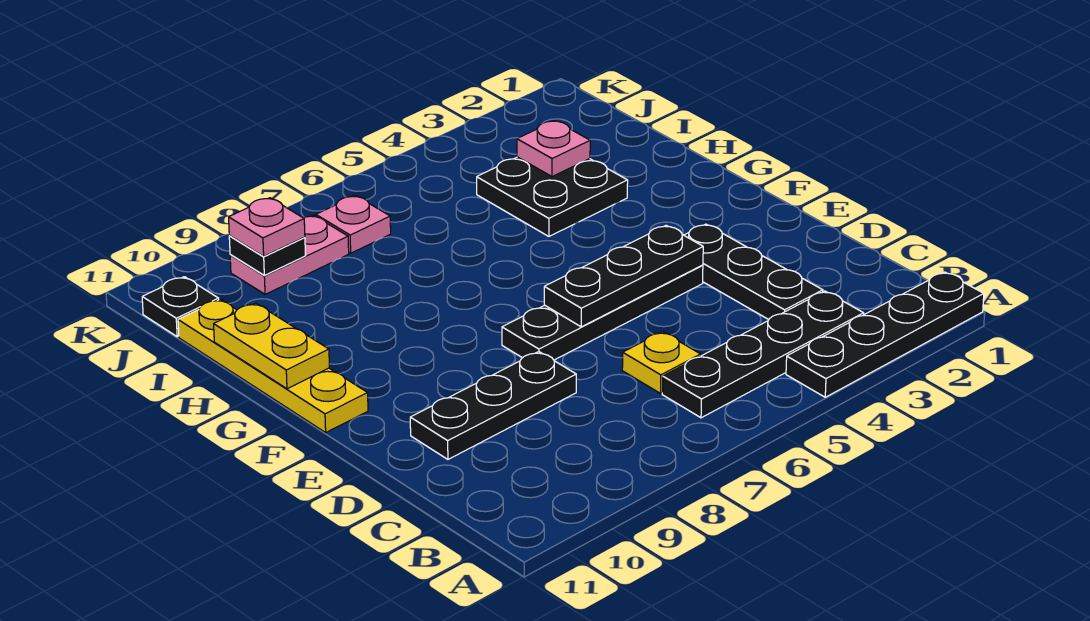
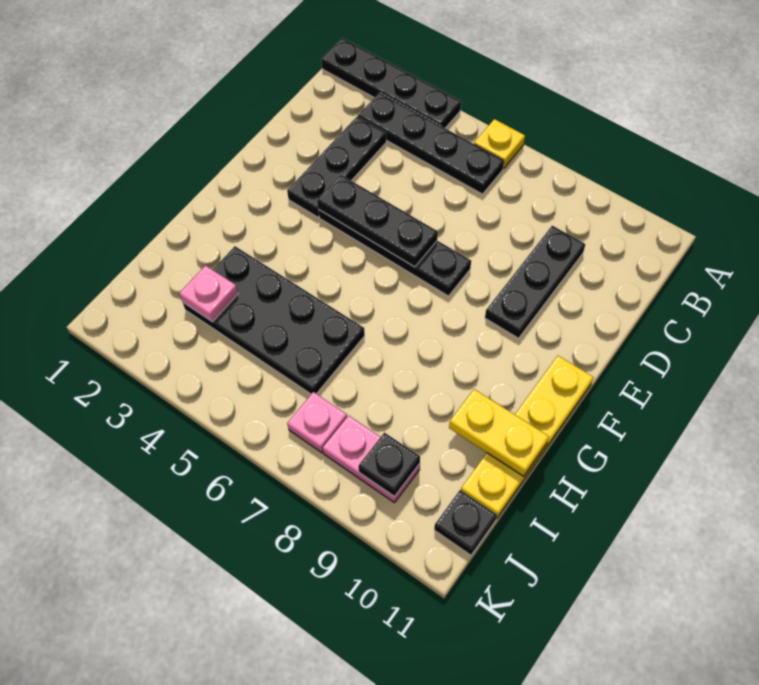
yellow plate C6 level 1 -> yellow plate A6 level 1
black plate D8:D10 level 1 -> black plate C9:E9 level 1
yellow plate G11:H11 level 2 -> yellow plate H10:H11 level 2
black plate H3:I4 level 1 -> black plate H3:I6 level 1
pink plate J9 level 3 -> none

